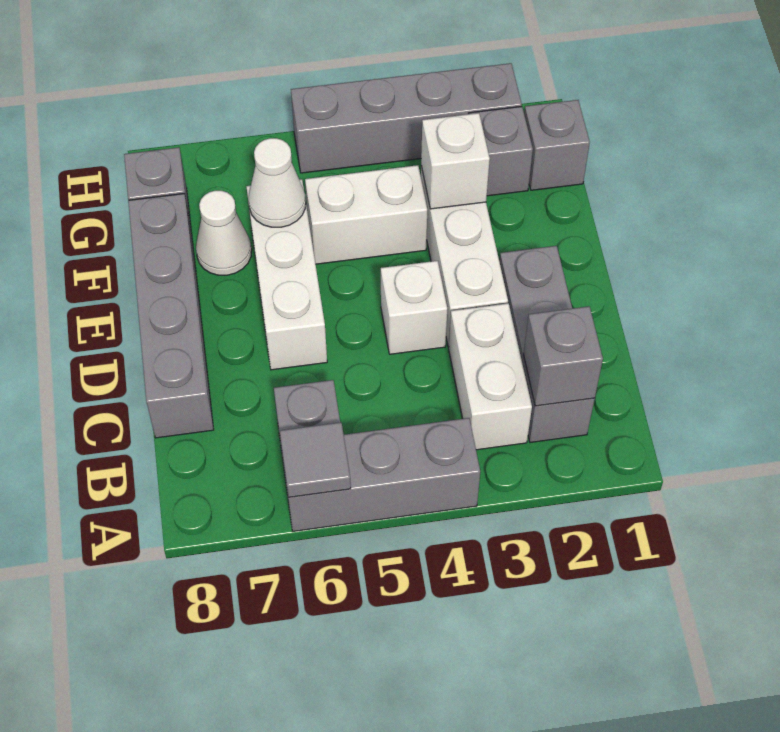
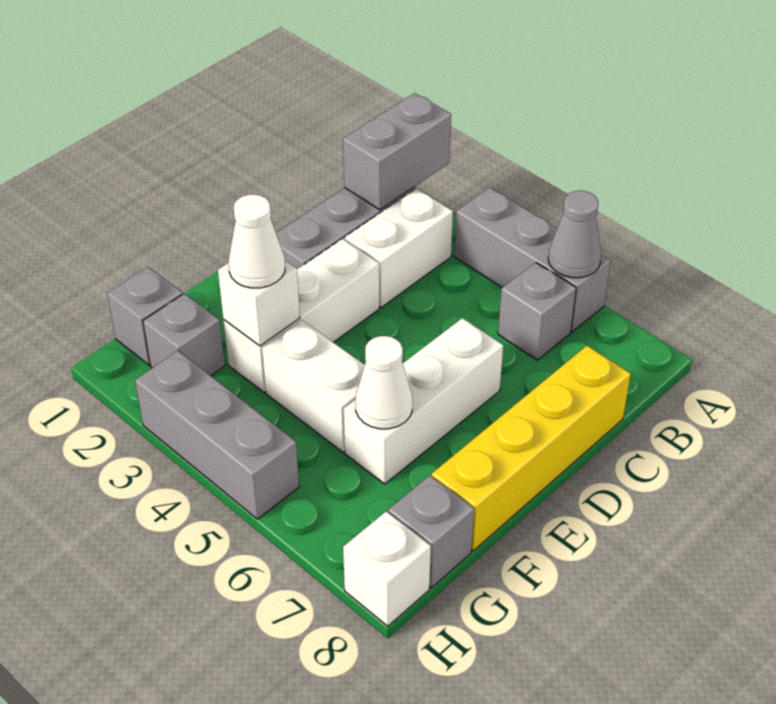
grey tile A6 level 2 -> grey cone A6 level 2
grey brick B2 level 2 -> grey brick A2:B2 level 2
grey brick C8:F8 level 1 -> yellow brick C8:F8 level 1
white brick D4 level 1 -> white brick H8 level 1
white cone F7 level 1 -> white cone F3 level 3
grey brick H2:H5 level 1 -> grey brick H3:H5 level 1

